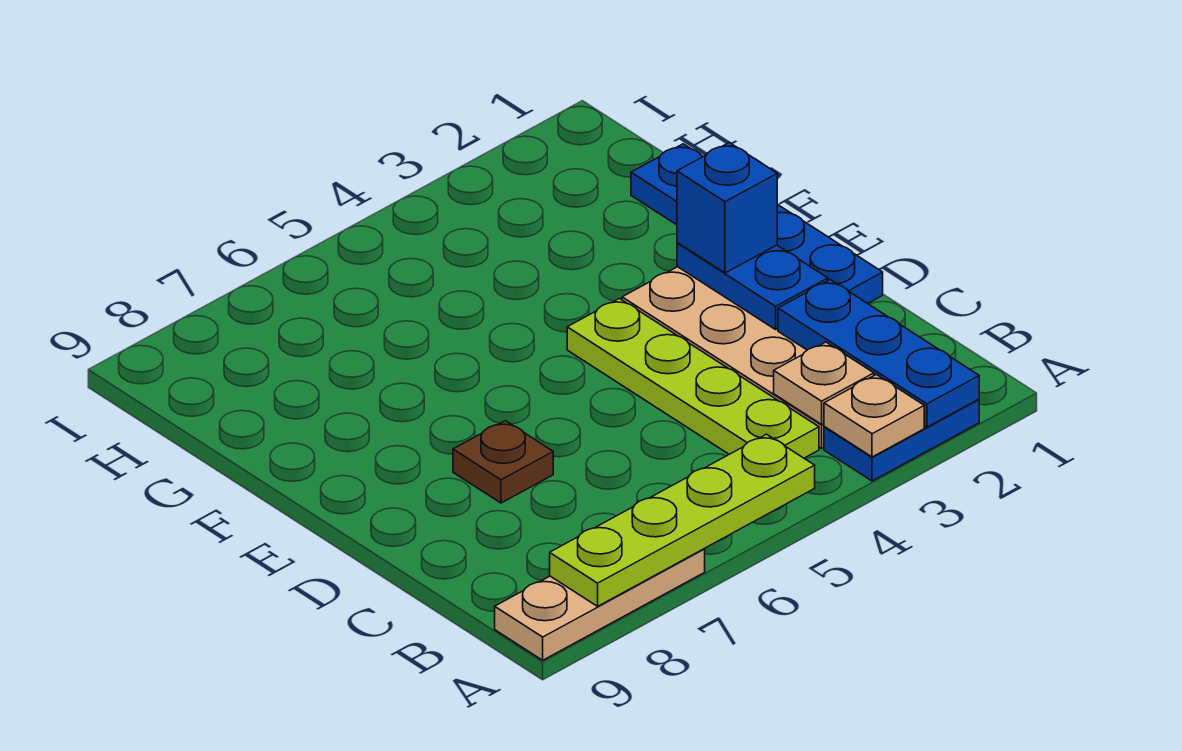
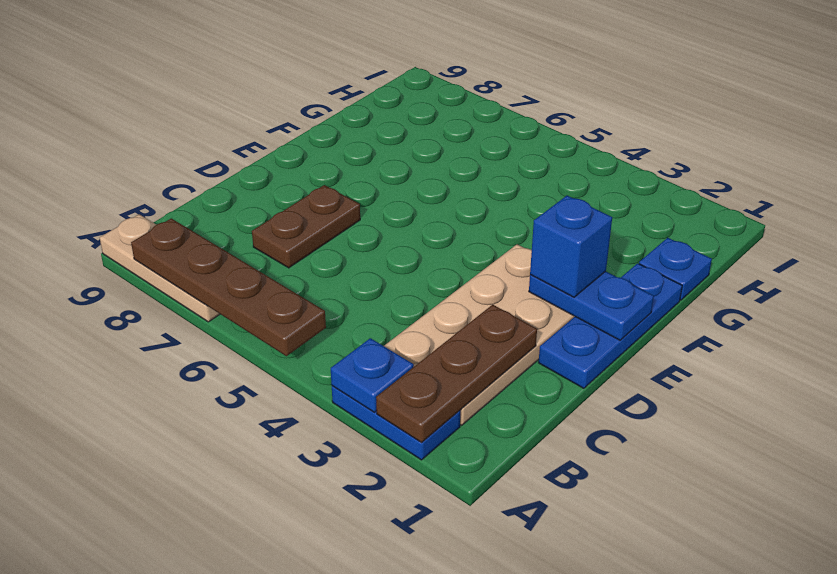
blue plate A2:C2 level 2 -> brown plate A2:C2 level 2
tan plate A3 level 2 -> blue plate A3 level 2
lime plate A5:A8 level 2 -> brown plate A5:A8 level 2
tan plate B3 level 2 -> none
lime plate B4:E4 level 1 -> none
blue plate D2:E2 level 2 -> blue plate E1:E2 level 2
brown plate D7 level 1 -> brown plate C7:D7 level 1

